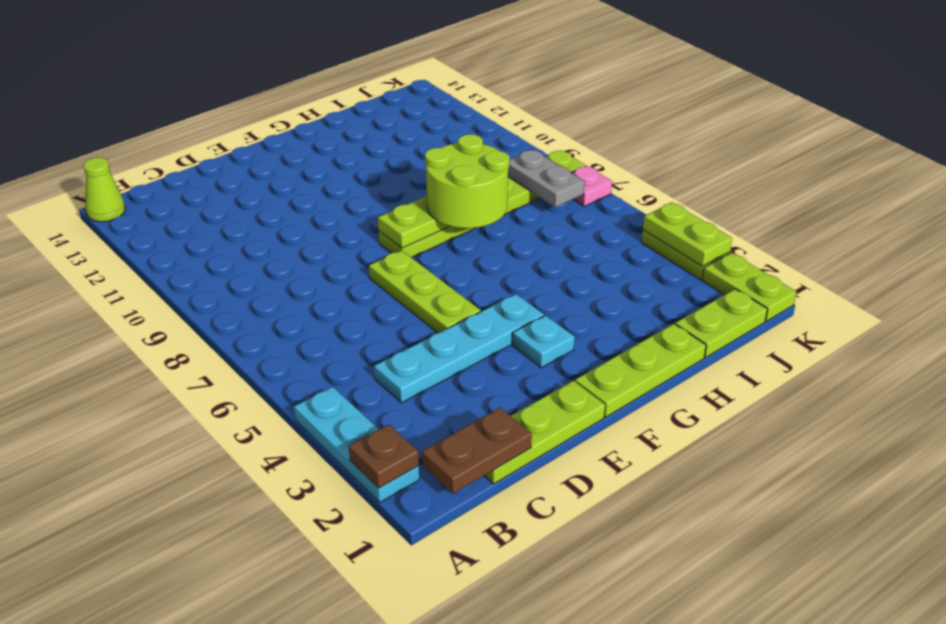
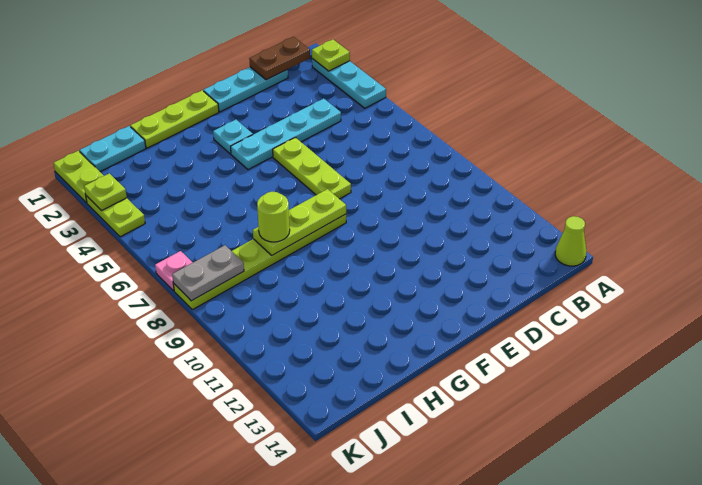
brown plate A2 level 2 -> lime plate A2 level 2
lime plate C1:E1 level 1 -> cyan plate C1:E1 level 1
lime round brick G7:H8 level 3 -> lime round brick H8 level 3
lime plate I1:J1 level 1 -> cyan plate I1:J1 level 1
grey plate J7:J8 level 2 -> grey plate J8:K8 level 2
lime plate K3:K4 level 2 -> lime plate K3 level 2

